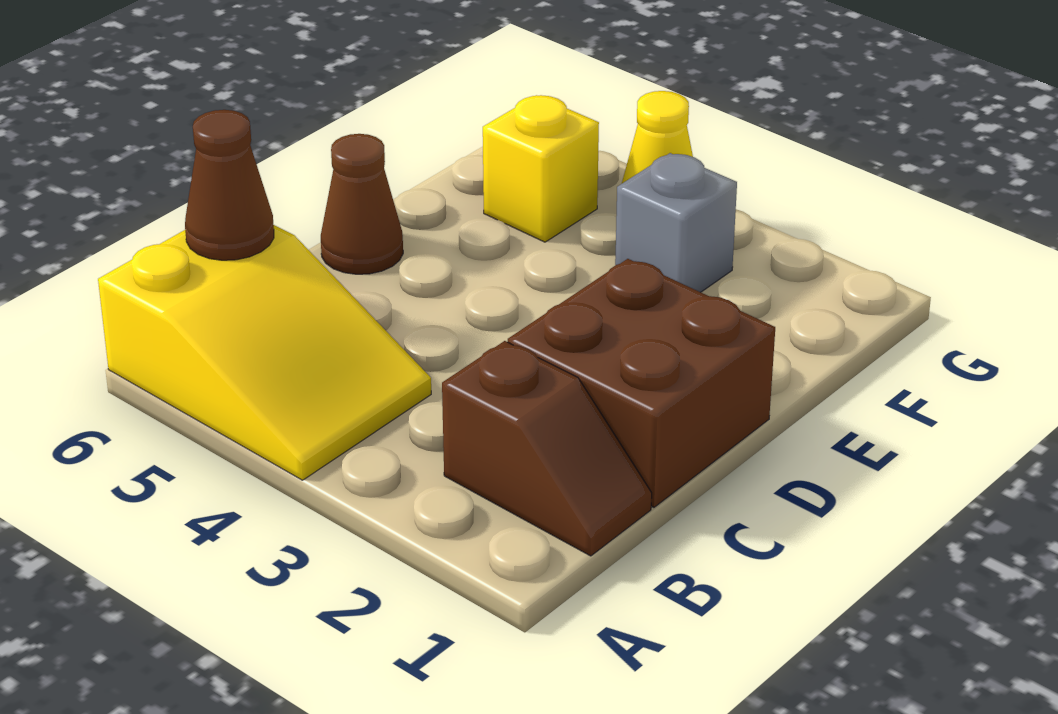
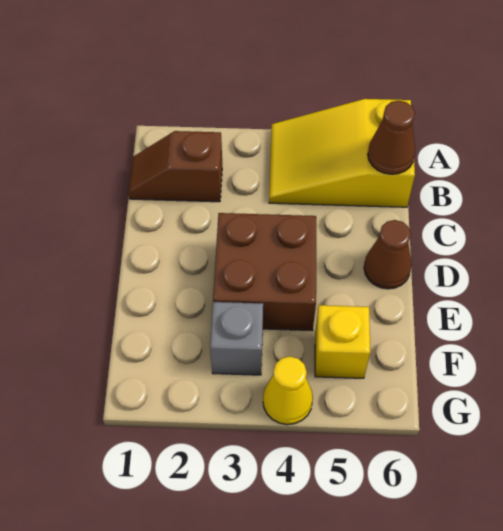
brown brick C1:D2 level 1 -> brown brick D3:E4 level 1

